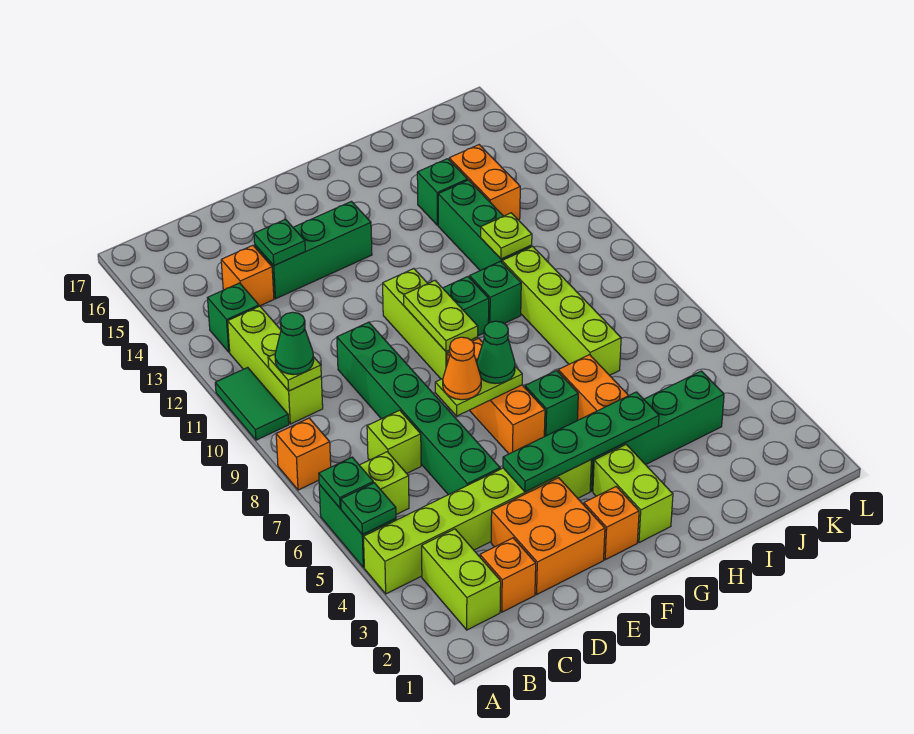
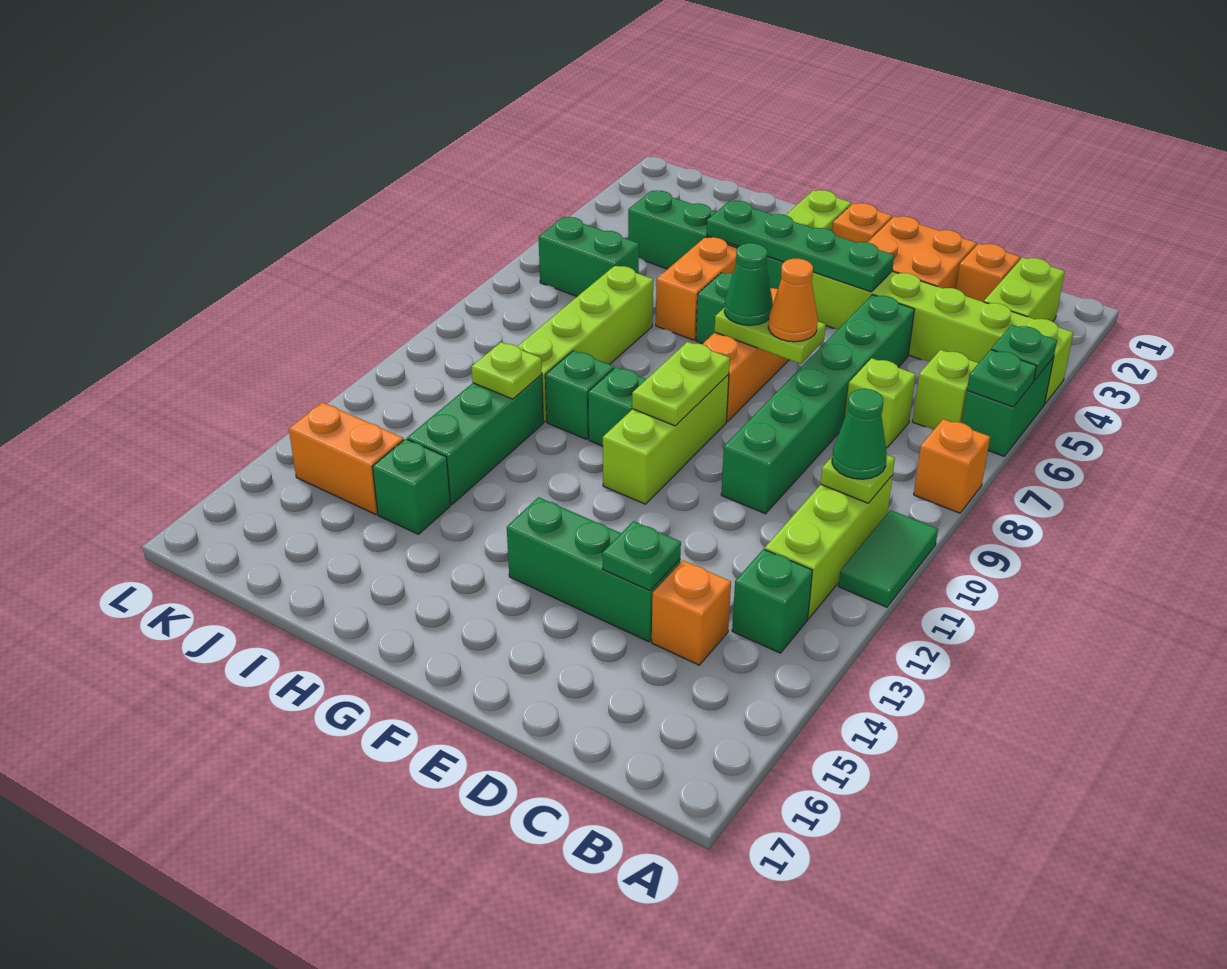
none -> green brick J6:K6 level 1
orange brick J13:J14 level 1 -> orange brick J14:K14 level 1

